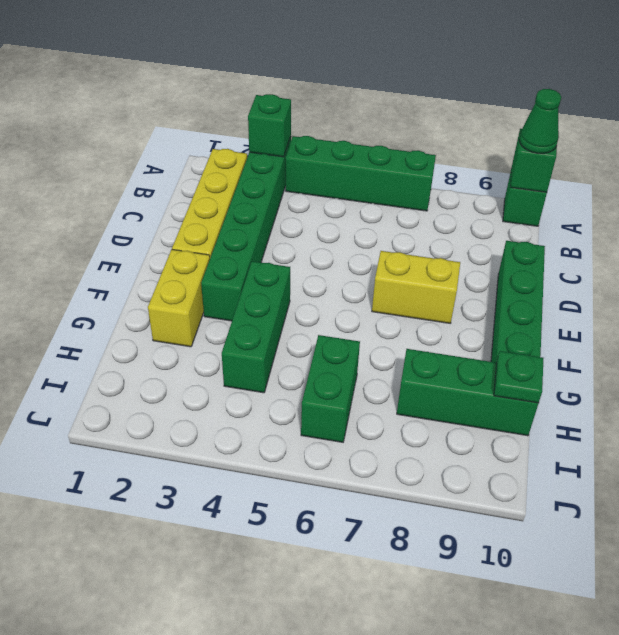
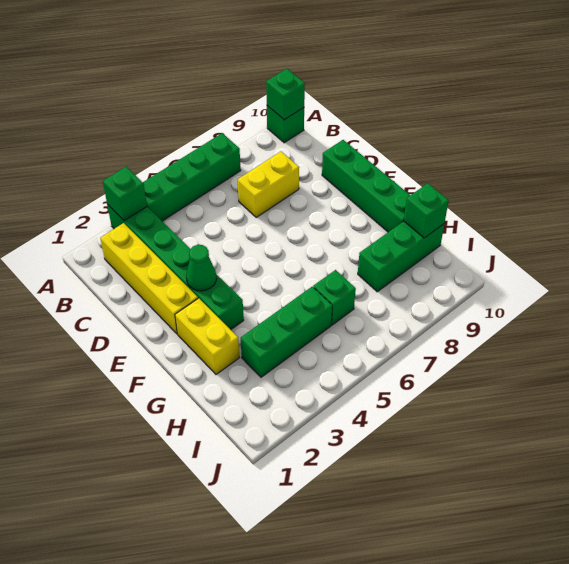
green cone A10 level 3 -> green cone E3 level 2
yellow brick E7:E8 level 1 -> yellow brick C7:C8 level 1
green brick F4:H4 level 1 -> green brick H3:H5 level 1
green brick H6:I6 level 1 -> green brick H6 level 1
green plate H10 level 2 -> green brick H10 level 2

